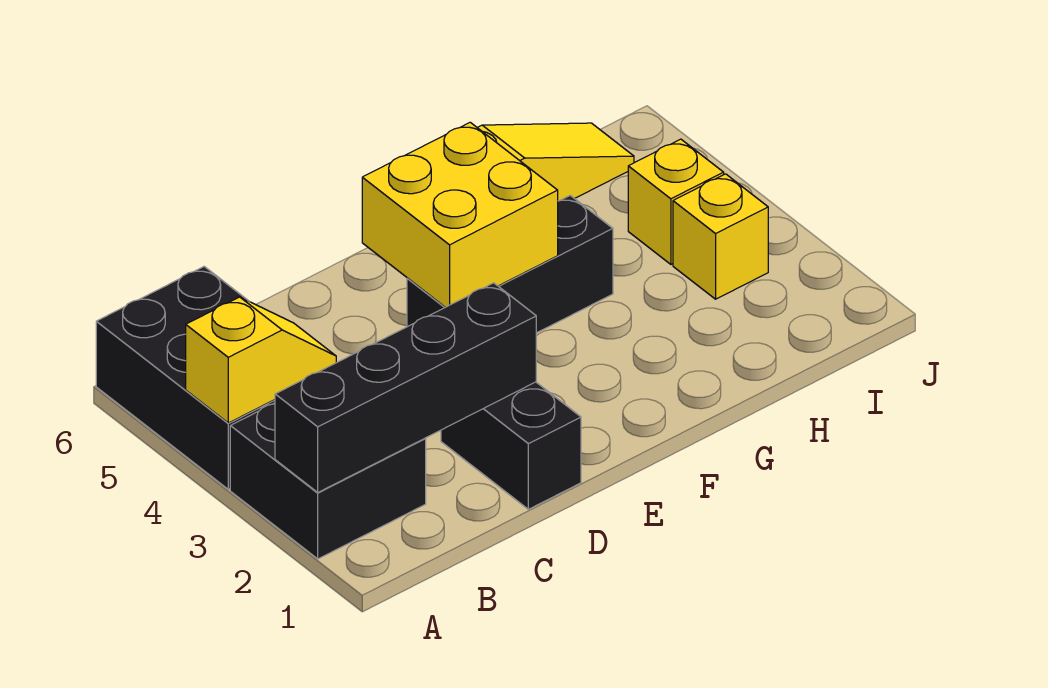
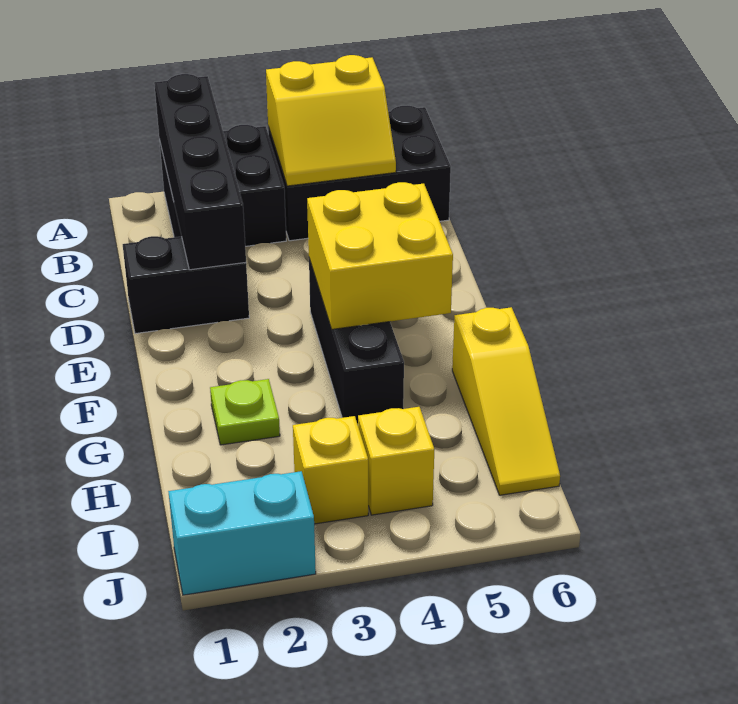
yellow slope A4:B4 level 2 top A -> yellow slope A4:B5 level 2 top A
none -> lime plate G2 level 1
none -> cyan brick J1:J2 level 1

